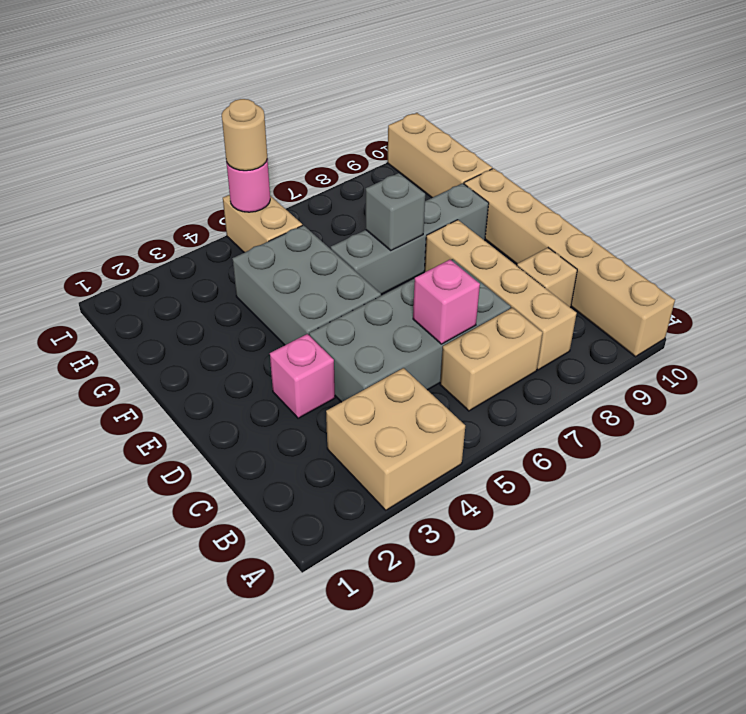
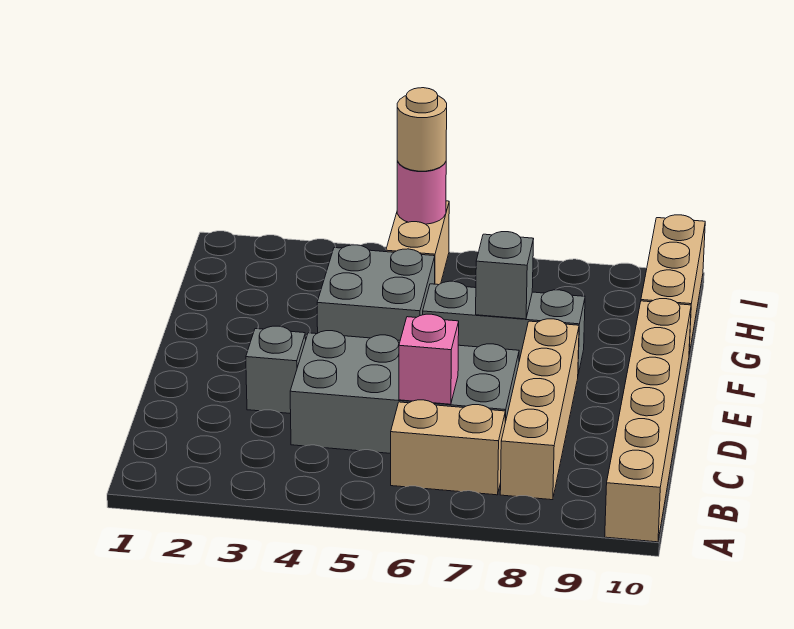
tan brick A3:B4 level 1 -> none
tan brick C9 level 1 -> none
pink brick D3 level 1 -> grey brick D3 level 1
grey brick E4:G5 level 1 -> grey brick F4:G5 level 1
grey brick F6:F9 level 1 -> grey brick F6:F8 level 1

